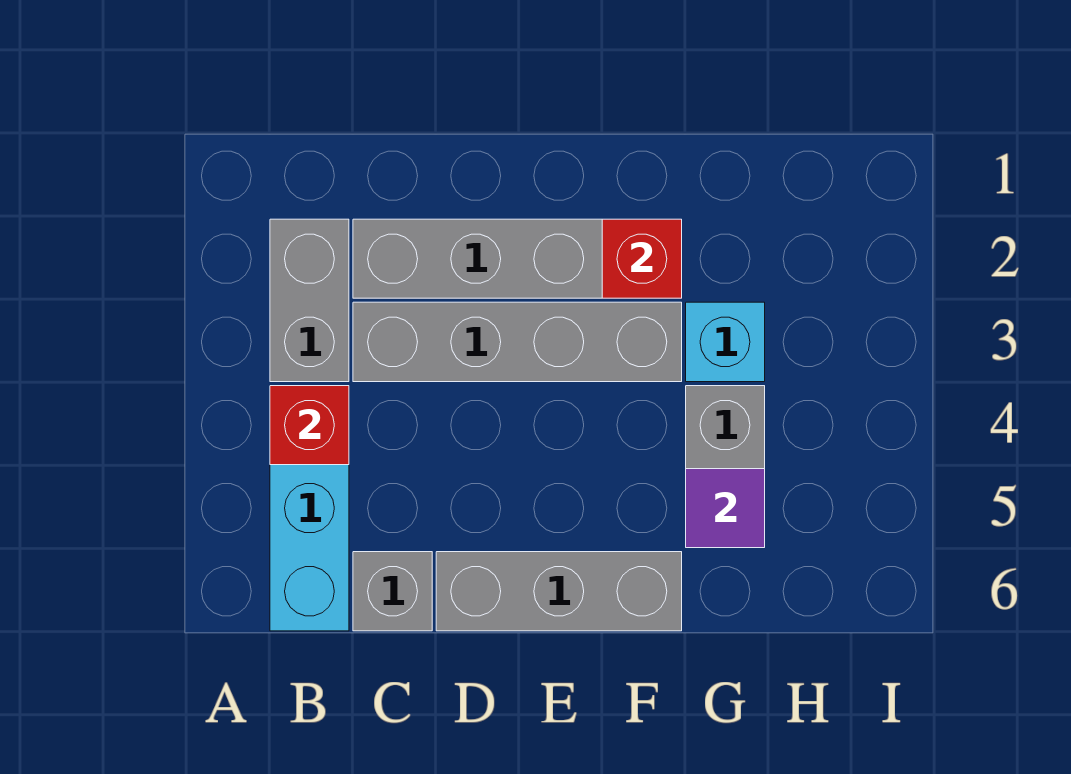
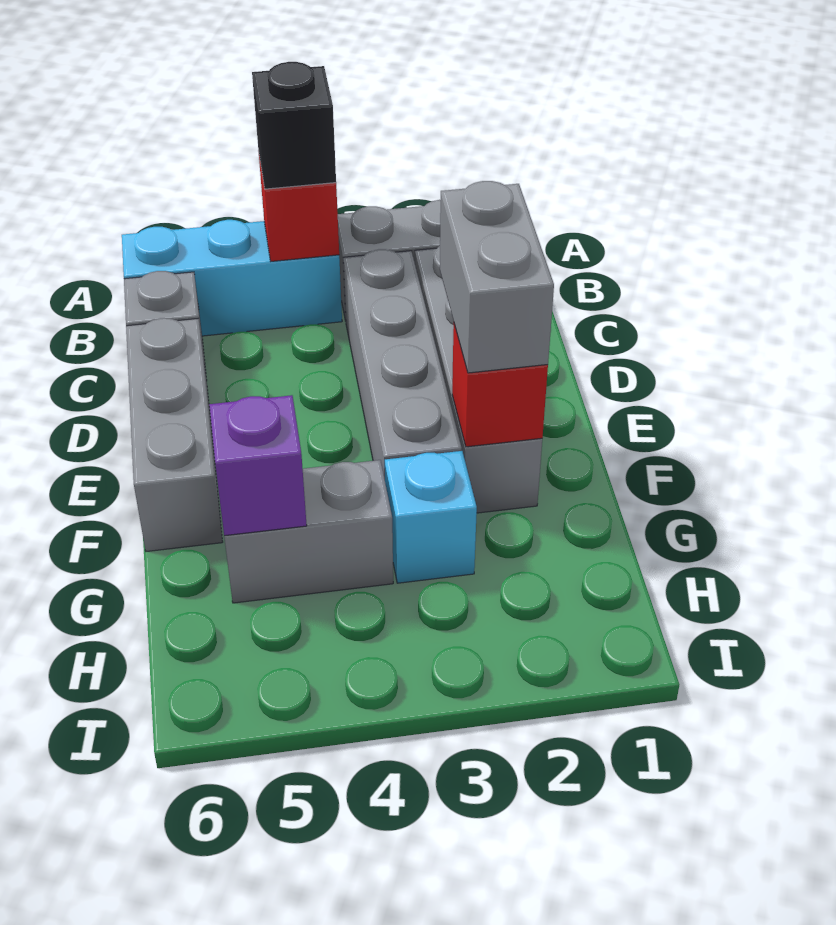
none -> black brick B4 level 3
none -> grey brick E2:F2 level 3
purple tile G5 level 2 -> purple brick G5 level 2

